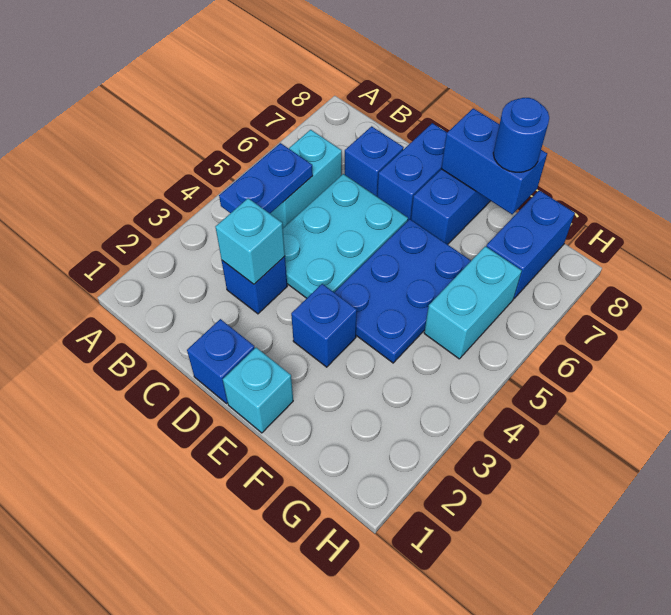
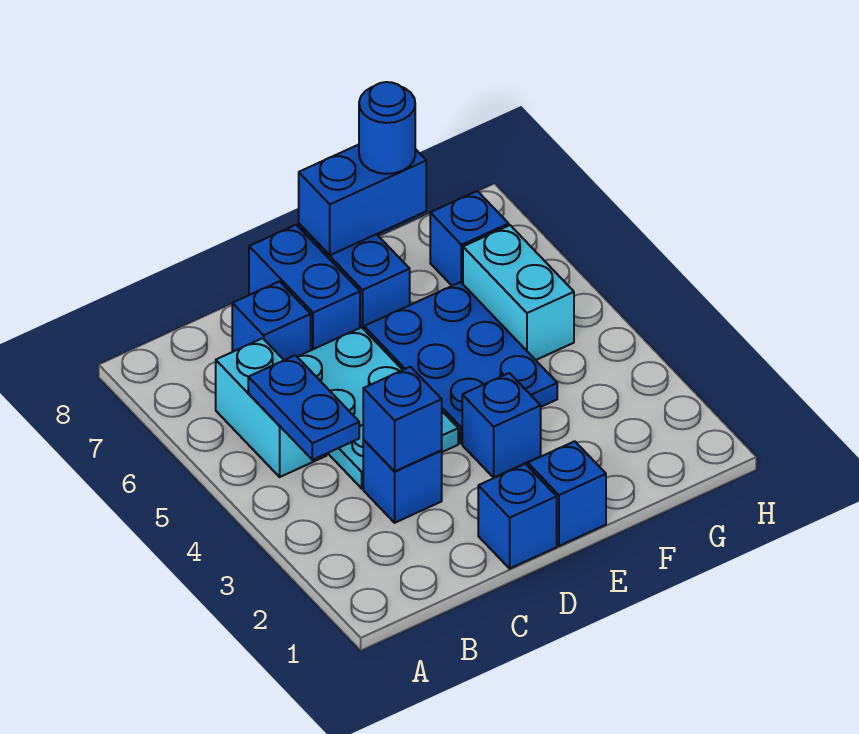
cyan brick C3 level 2 -> blue brick C3 level 2
cyan brick E1 level 1 -> blue brick E1 level 1
blue brick G7:G8 level 1 -> blue brick G7 level 1

